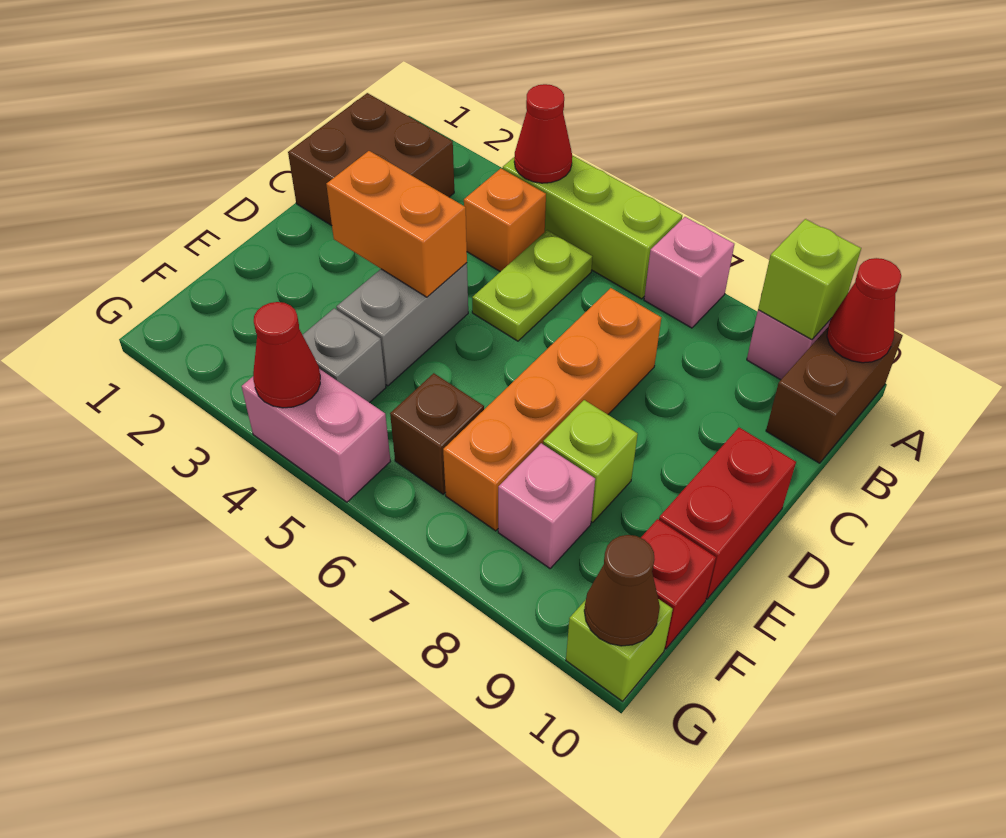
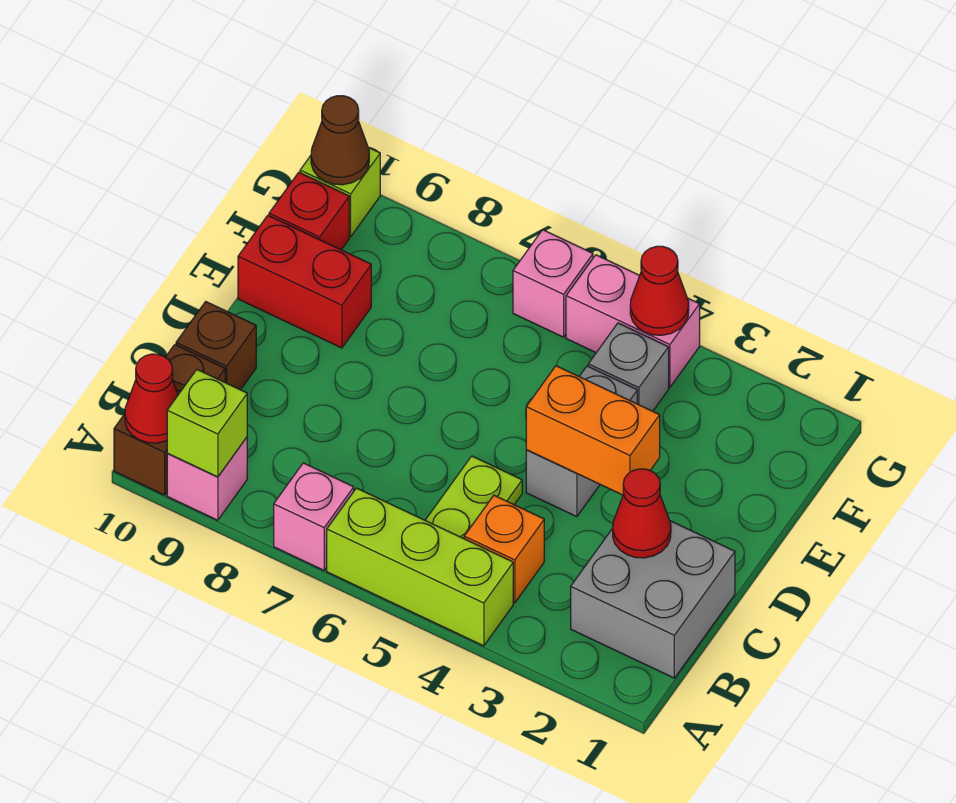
red cone A4 level 2 -> red cone C2 level 2
brown brick B1:C2 level 1 -> grey brick B1:C2 level 1
orange brick C7:F7 level 1 -> none
red brick D10:E10 level 1 -> red brick E9:E10 level 1
lime brick E8 level 1 -> none
brown brick F6 level 1 -> brown brick C10 level 1
pink brick F8 level 1 -> pink brick G6 level 1

